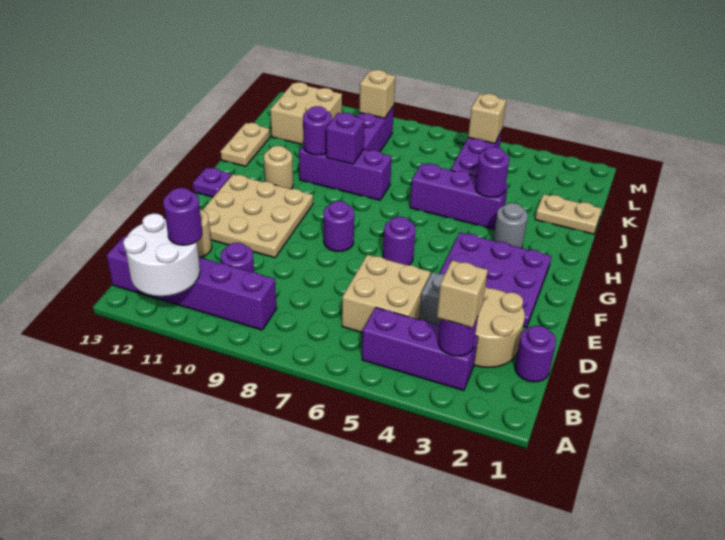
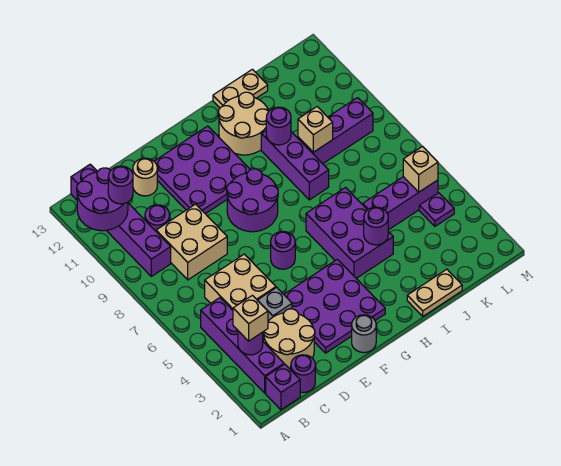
white round brick A11:B12 level 2 -> purple round brick A11:B12 level 2
purple brick B3:B5 level 1 -> purple brick B2:B5 level 1
tan plate E10:G12 level 1 -> purple plate E10:G12 level 1
purple round brick F8 level 1 -> purple round brick F8:G9 level 1
purple plate G13 level 1 -> purple plate L4 level 1
grey round brick H3 level 1 -> grey round brick F1 level 1
tan round brick H11 level 1 -> tan round brick H11:I12 level 1
purple brick I4:I6 level 1 -> purple brick H4:I6 level 1
purple brick I9 level 2 -> purple brick B1 level 1
tan plate J1:J2 level 1 -> tan plate I1:J1 level 1
tan brick K11:L12 level 1 -> tan brick C8:D9 level 1
tan brick L9 level 2 -> tan brick J9 level 2

